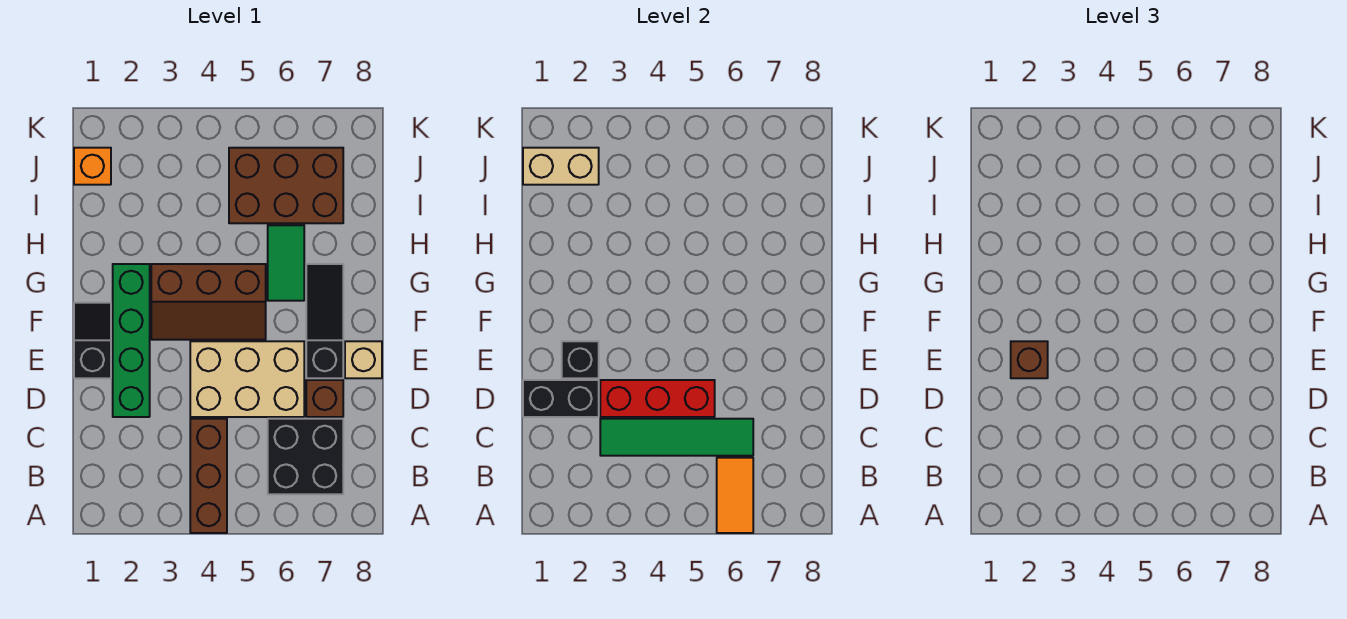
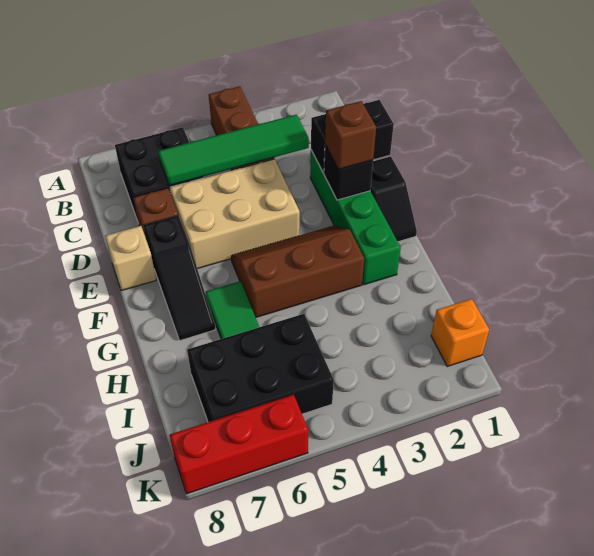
orange tile A6:B6 level 2 -> none
red brick D3:D5 level 2 -> red brick K6:K8 level 1
brown brick I5:J7 level 1 -> black brick I5:J7 level 1
tan brick J1:J2 level 2 -> none

